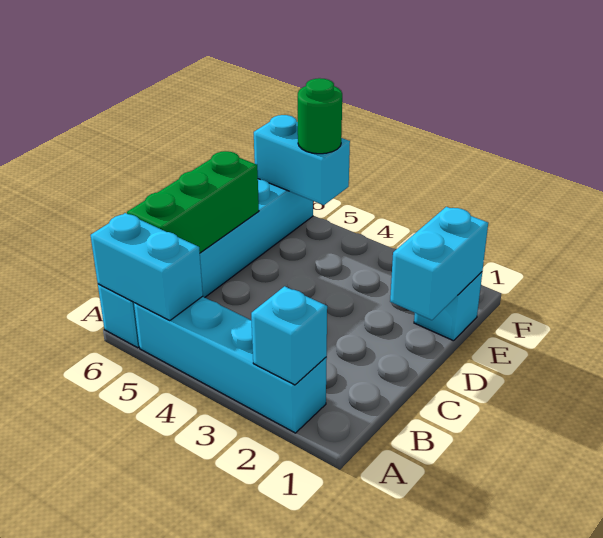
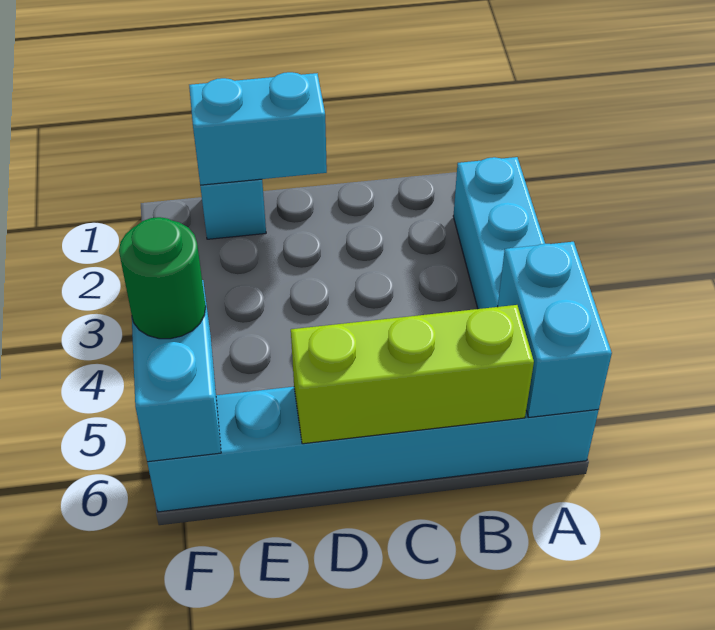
cyan brick A2 level 2 -> none
green brick B6:D6 level 2 -> lime brick B6:D6 level 2

